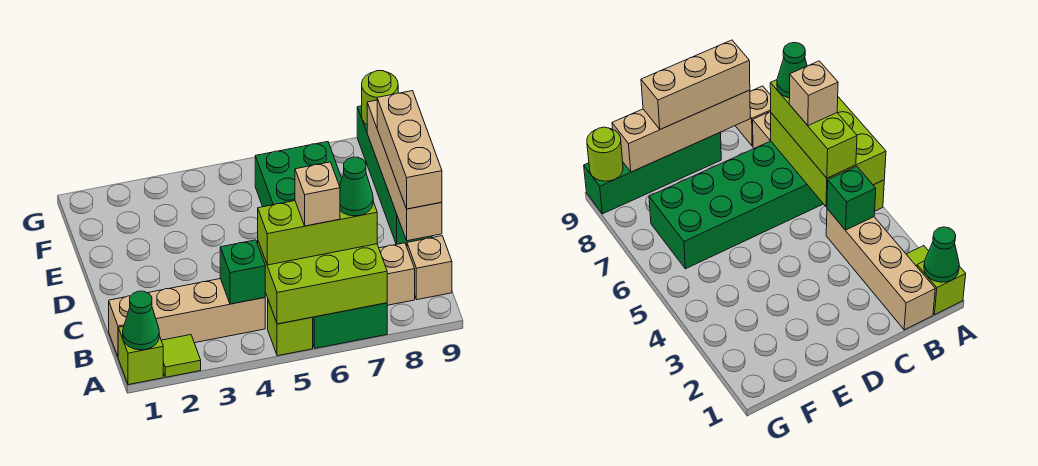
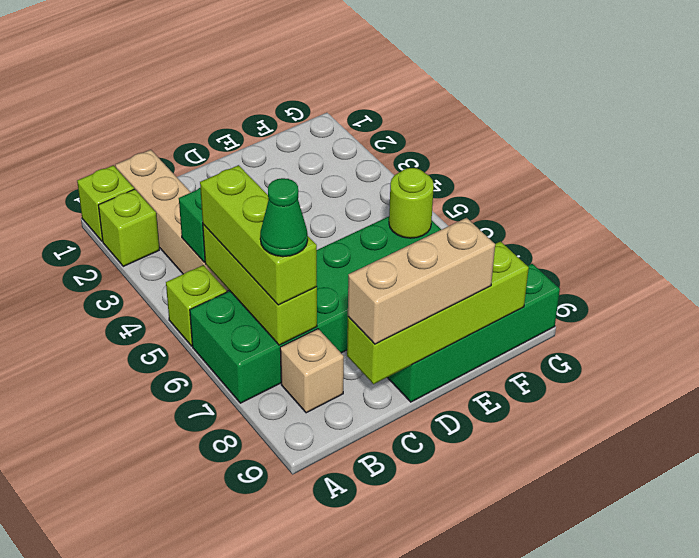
green cone A1 level 2 -> none
lime tile A2 level 1 -> lime brick A2 level 1
lime brick A5:B7 level 2 -> lime brick B5:B7 level 2
tan brick B6 level 4 -> none
tan brick B9 level 1 -> none
tan brick C9:F9 level 2 -> lime brick C9:F9 level 2
lime round brick G9 level 2 -> lime round brick F6 level 2

